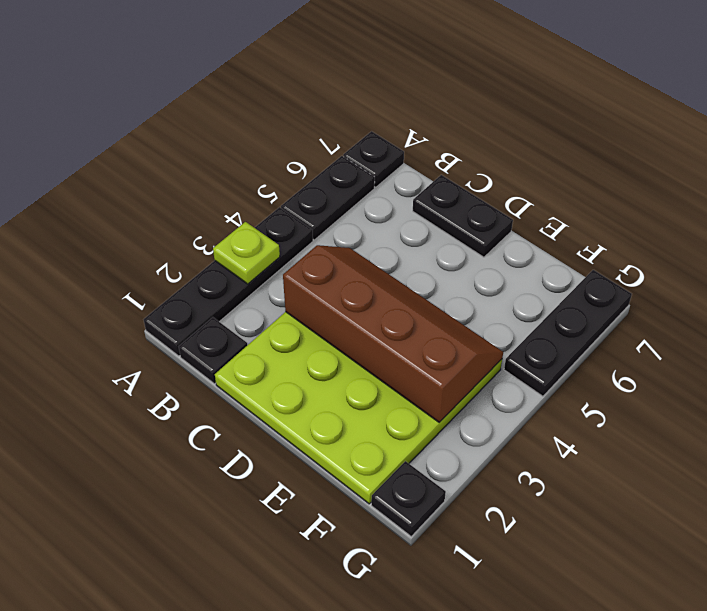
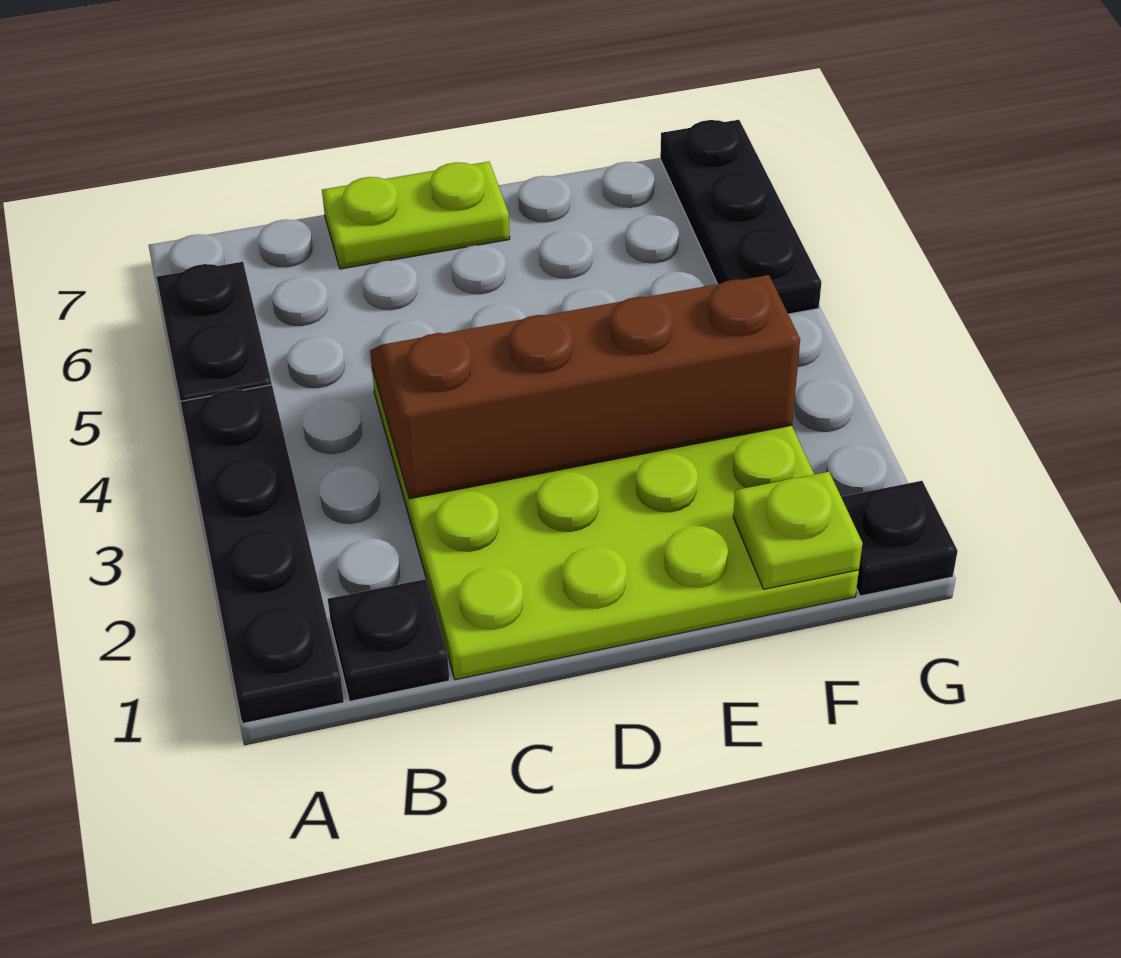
lime plate A3 level 2 -> lime plate F1 level 2
black plate A7 level 1 -> none
black plate C7:D7 level 1 -> lime plate C7:D7 level 1

